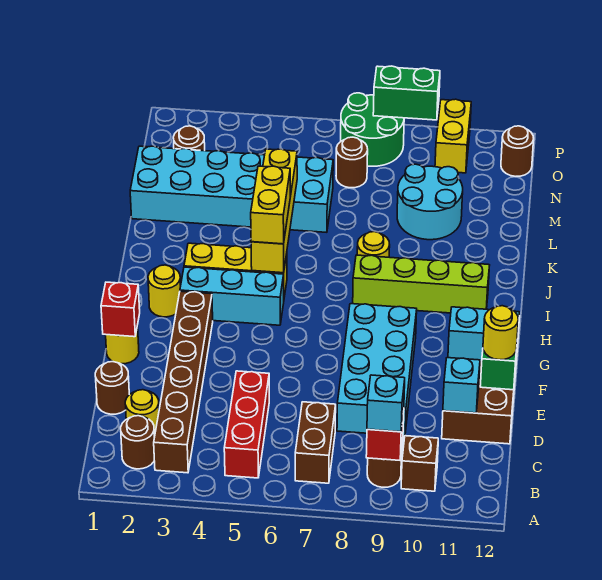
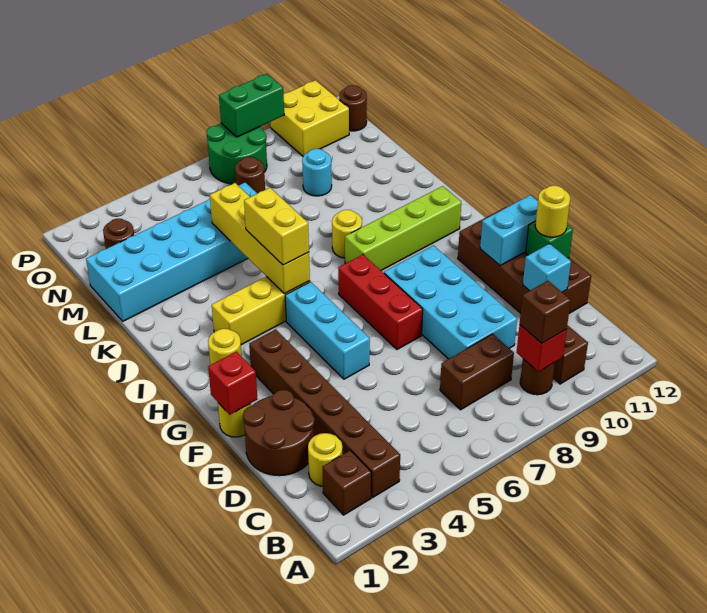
brown round brick B2 level 1 -> brown brick B2 level 1
red brick B5:D5 level 1 -> red brick F7:H7 level 1
brown brick B7:C7 level 1 -> brown brick C7:C8 level 1
cyan brick B9 level 3 -> brown brick B9 level 3
brown round brick D1 level 1 -> brown round brick D1:E2 level 1
cyan brick H3:H5 level 1 -> cyan brick F5:H5 level 1
cyan round brick L9:M10 level 1 -> cyan round brick M9 level 1
yellow brick O10:P10 level 1 -> yellow brick O10:P11 level 1

